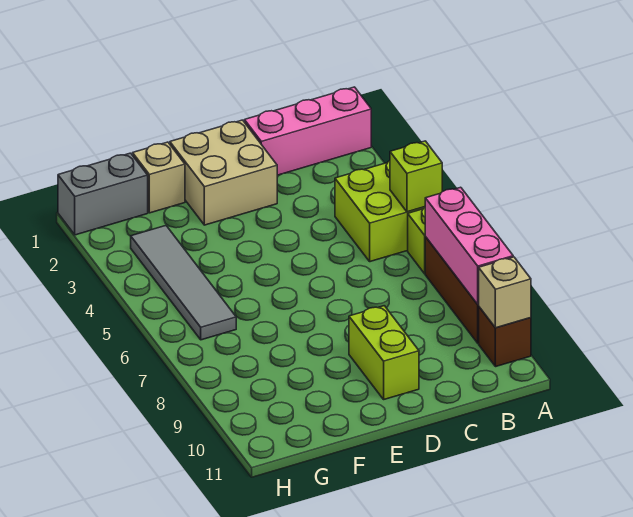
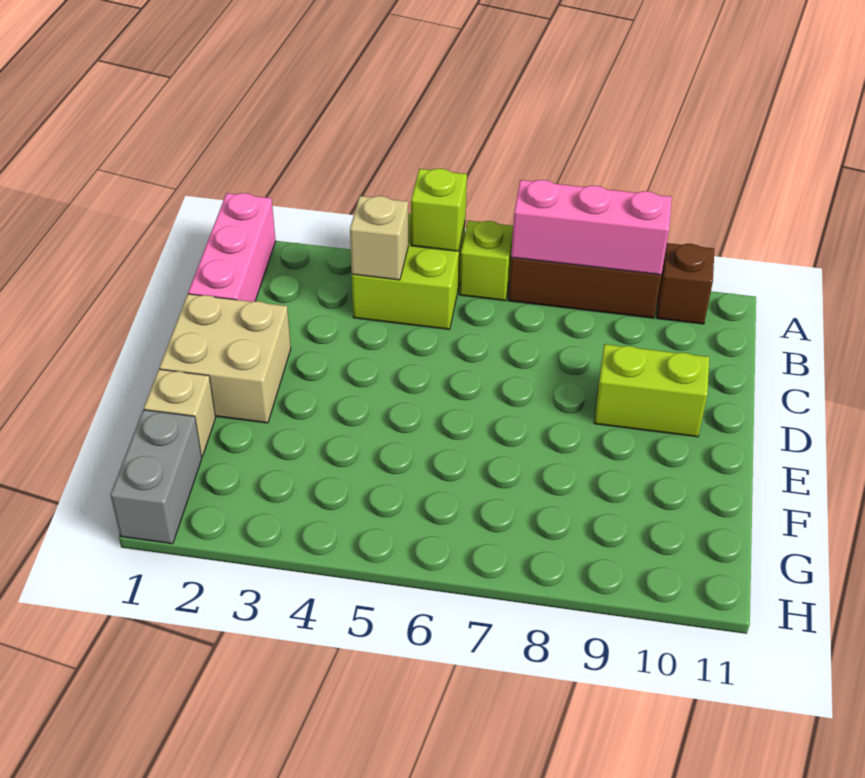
tan brick A10 level 2 -> tan brick B4 level 2
grey tile G3:G6 level 1 -> none

